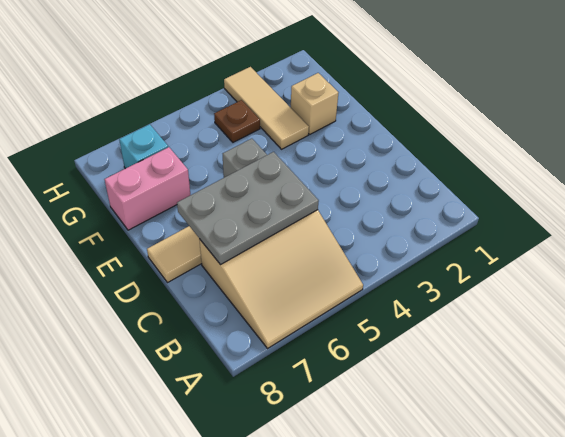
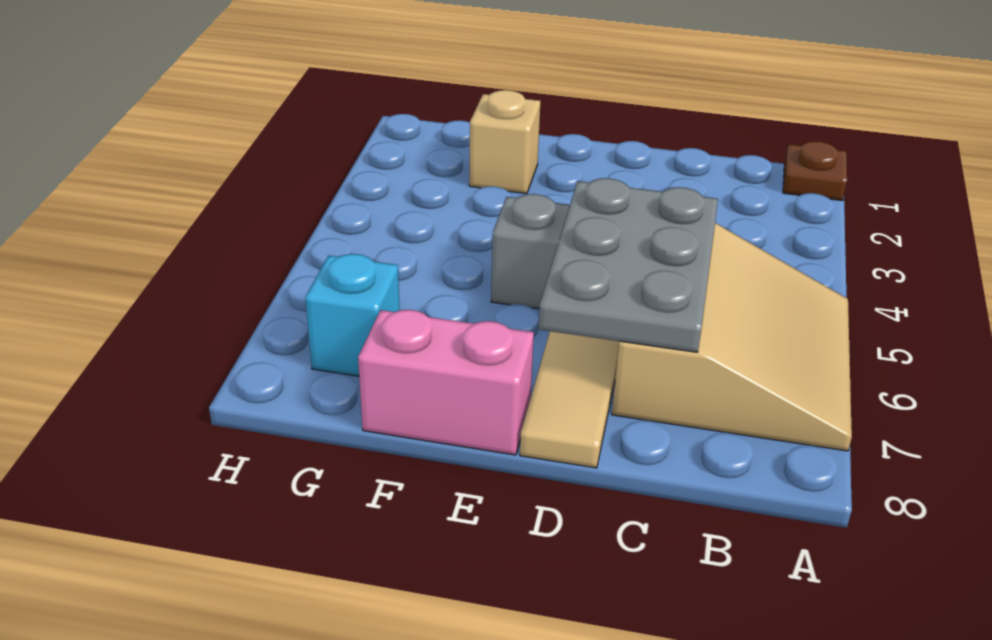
tan tile F3:H3 level 1 -> none
pink brick F7:F8 level 1 -> pink brick E8:F8 level 1
brown plate G4 level 1 -> brown plate A1 level 1

